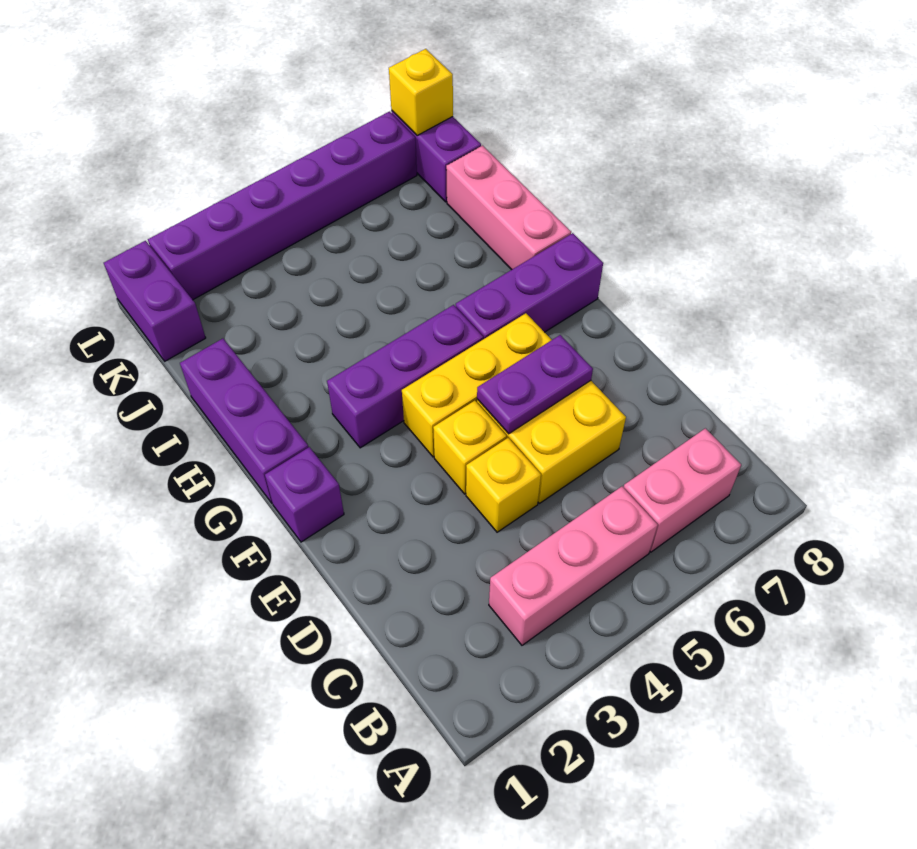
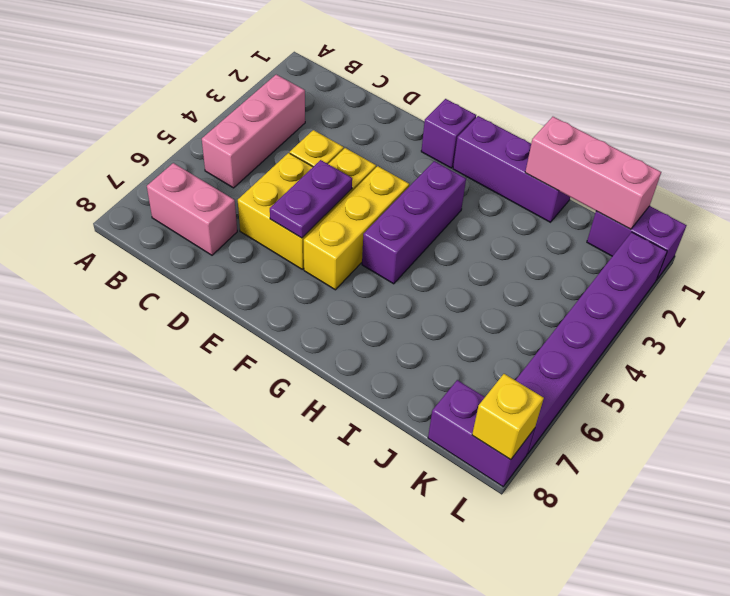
pink brick B6:B7 level 1 -> pink brick B7:C7 level 1
purple brick G6:G8 level 1 -> none
pink brick H8:J8 level 1 -> pink brick I1:K1 level 2

